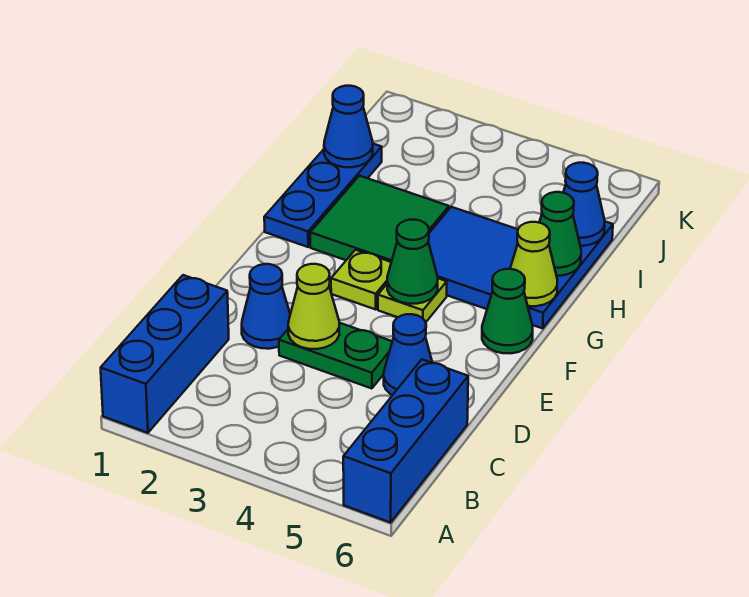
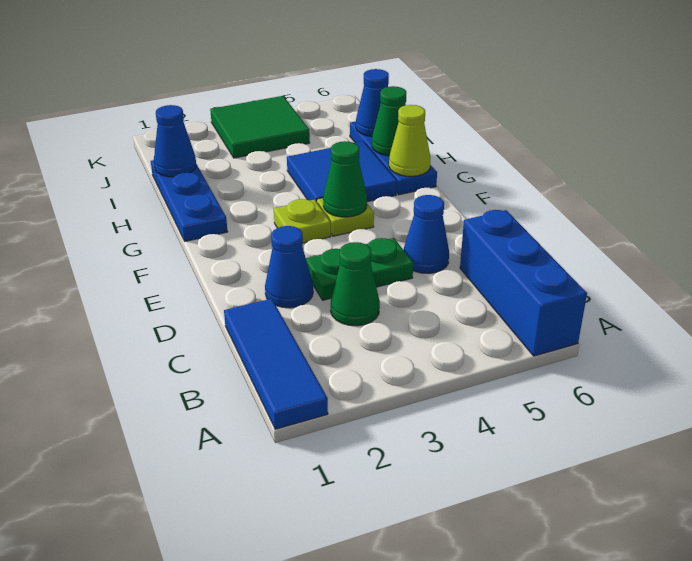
blue brick A1:C1 level 1 -> blue tile A1:C1 level 1
lime cone D3 level 2 -> none
green cone F6 level 1 -> green cone C3 level 1
green tile G2:H3 level 1 -> green tile J3:K4 level 1

